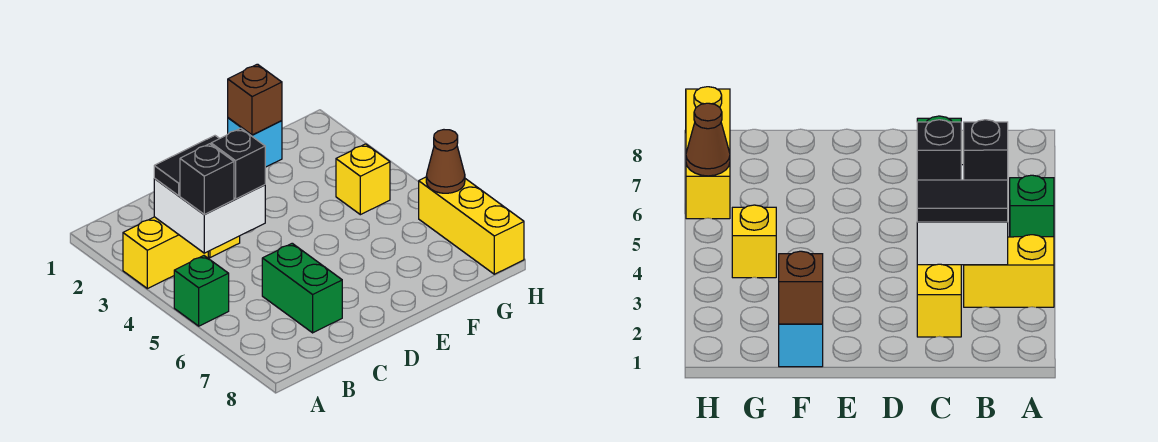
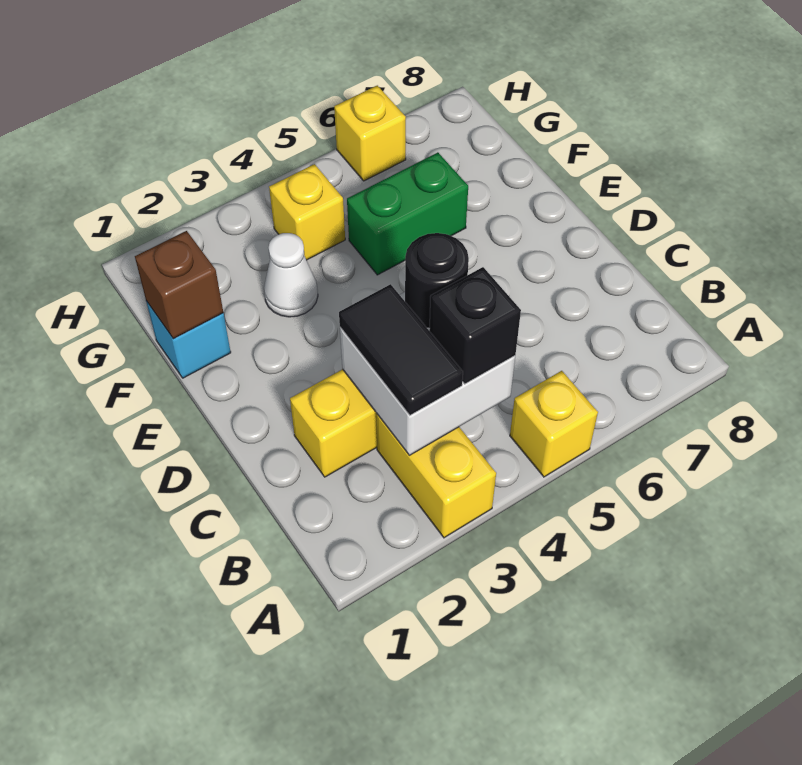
green brick A5 level 1 -> yellow brick A5 level 1
black brick C4 level 3 -> black round brick C4 level 3
green brick C6:C7 level 1 -> green brick F5:F6 level 1
none -> white cone F3 level 1
yellow brick H6:H8 level 1 -> yellow brick H6 level 1
brown cone H6 level 2 -> none

